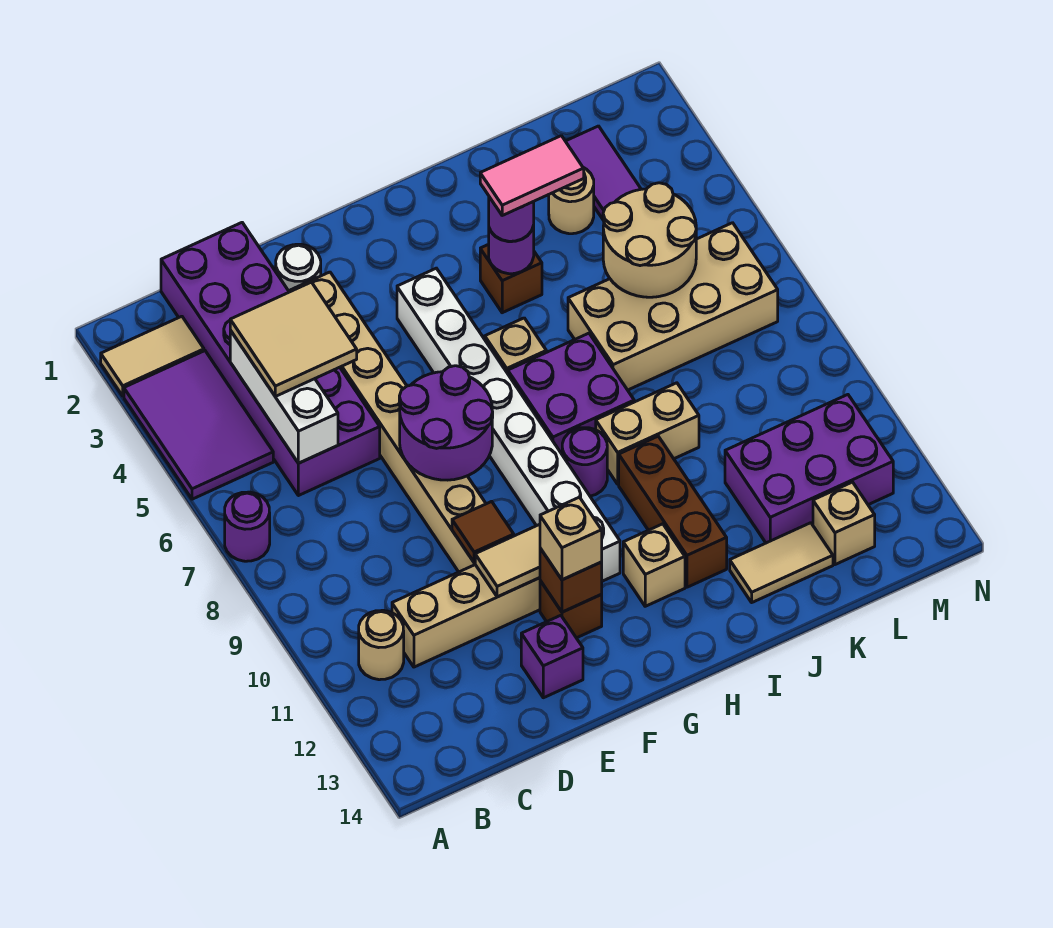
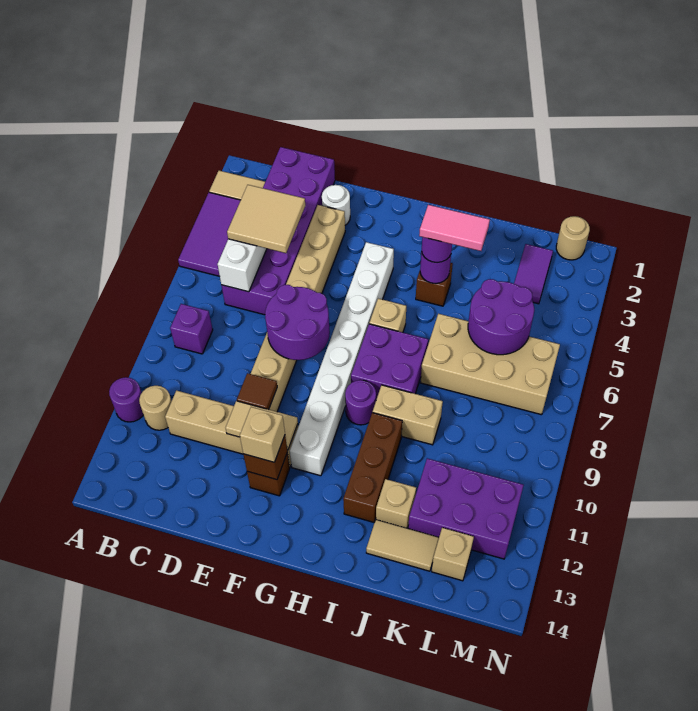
purple round brick A7 level 1 -> purple round brick A11 level 1
purple brick E13 level 1 -> purple brick B8 level 1
tan brick H12 level 1 -> tan brick J12 level 1
tan round brick K3 level 1 -> tan round brick M1 level 1
tan round brick K5:L6 level 2 -> purple round brick K5:L6 level 2

